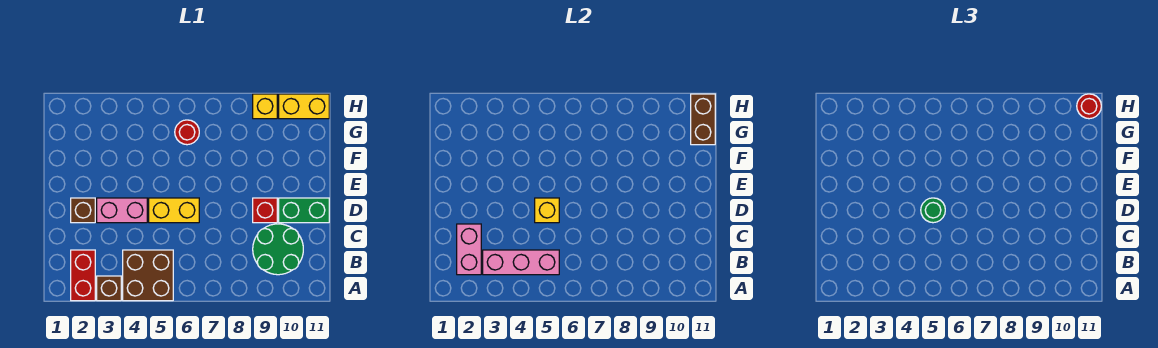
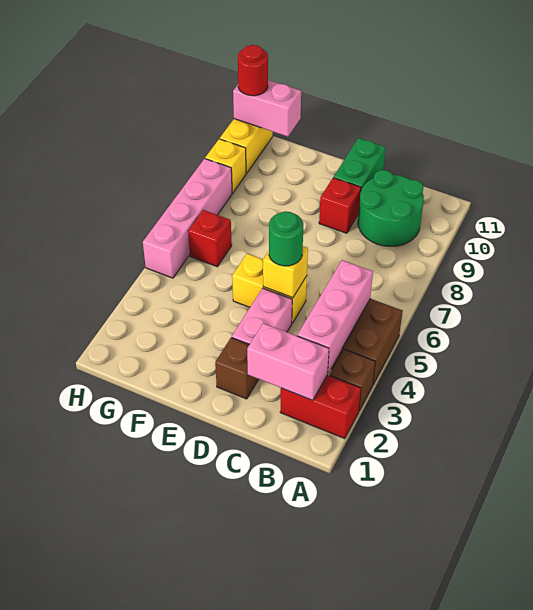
yellow brick D5:D6 level 1 -> yellow brick D5:E5 level 1
red round brick G6 level 1 -> red brick G6 level 1
brown brick G11:H11 level 2 -> pink brick G11:H11 level 2
none -> pink brick H5:H8 level 1

